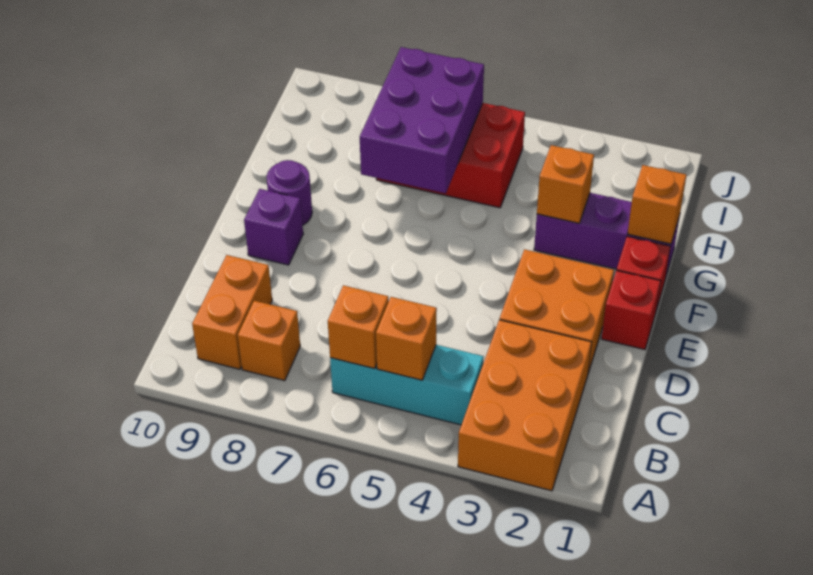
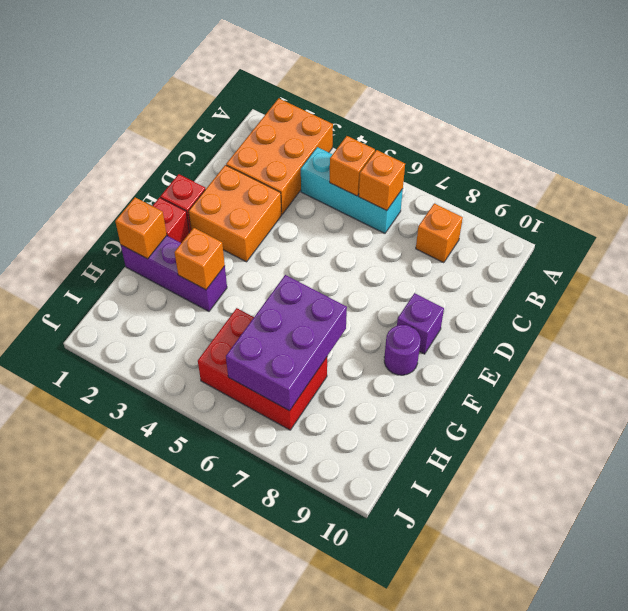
orange brick B9:C9 level 1 -> none

